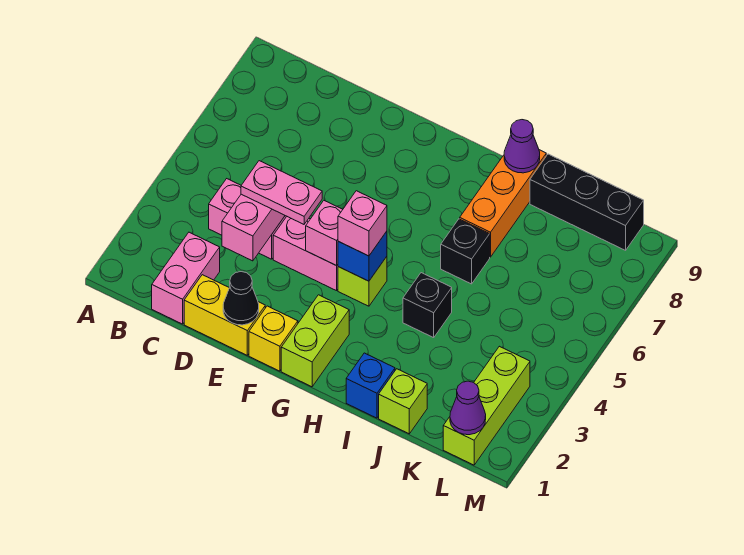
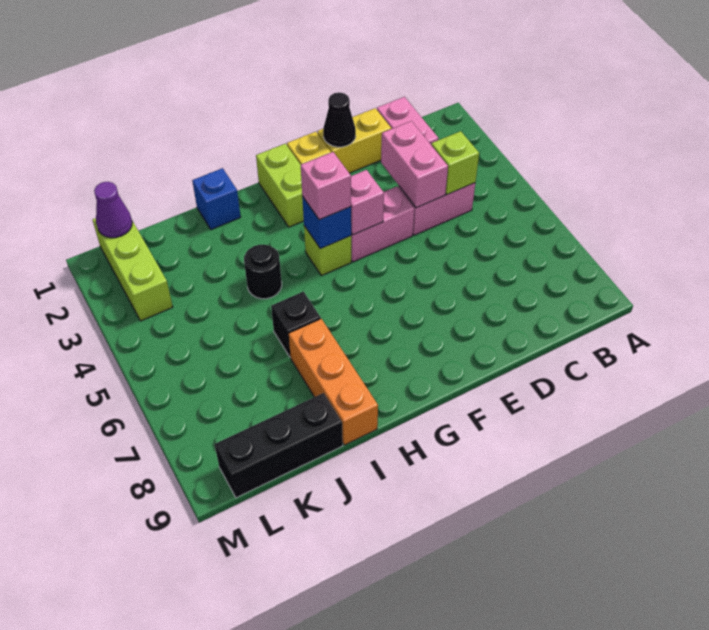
pink plate D4:E4 level 3 -> none
black brick I4 level 1 -> black round brick I4 level 1
purple cone I9 level 2 -> none
lime brick J1 level 1 -> lime brick C4 level 2

